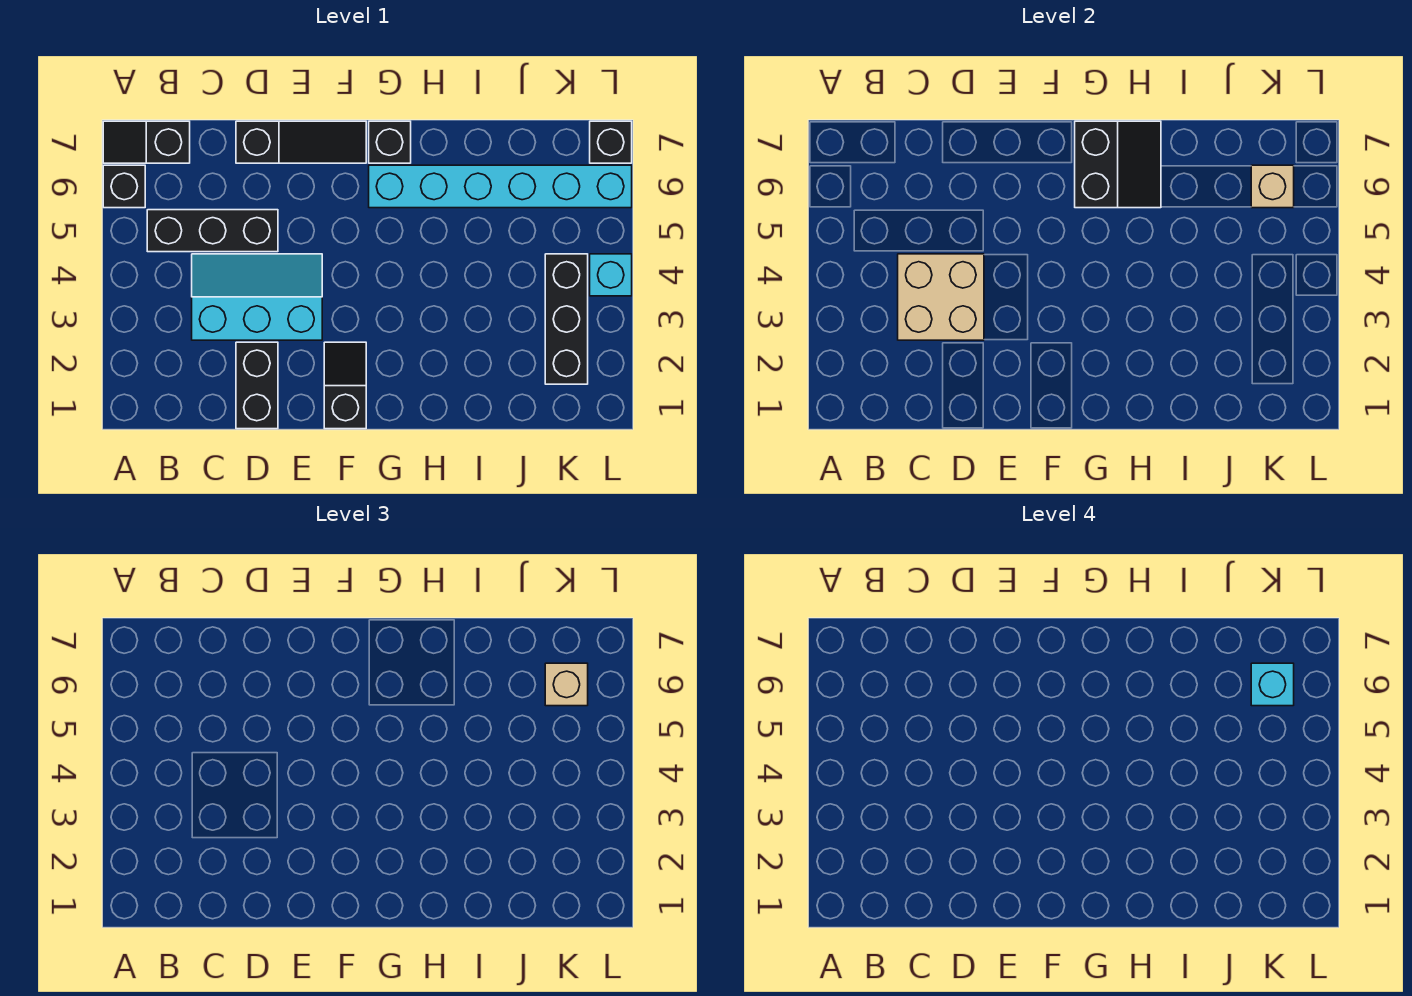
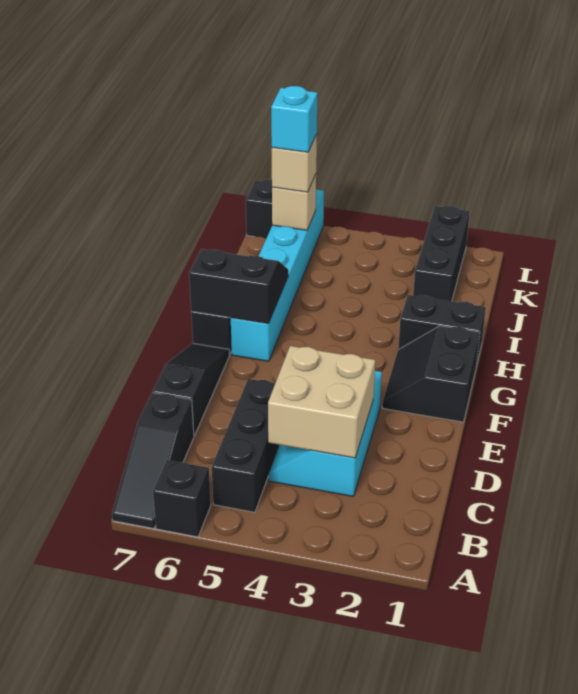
black slope A7:B7 level 1 top B -> black slope A7:C7 level 1 top C
black brick D1:D2 level 1 -> black brick H1:H2 level 1
black slope F1:F2 level 1 top 1 -> black slope F1:G2 level 1 top 1
black brick K2:K4 level 1 -> black brick J2:L2 level 1
cyan brick L4 level 1 -> none

